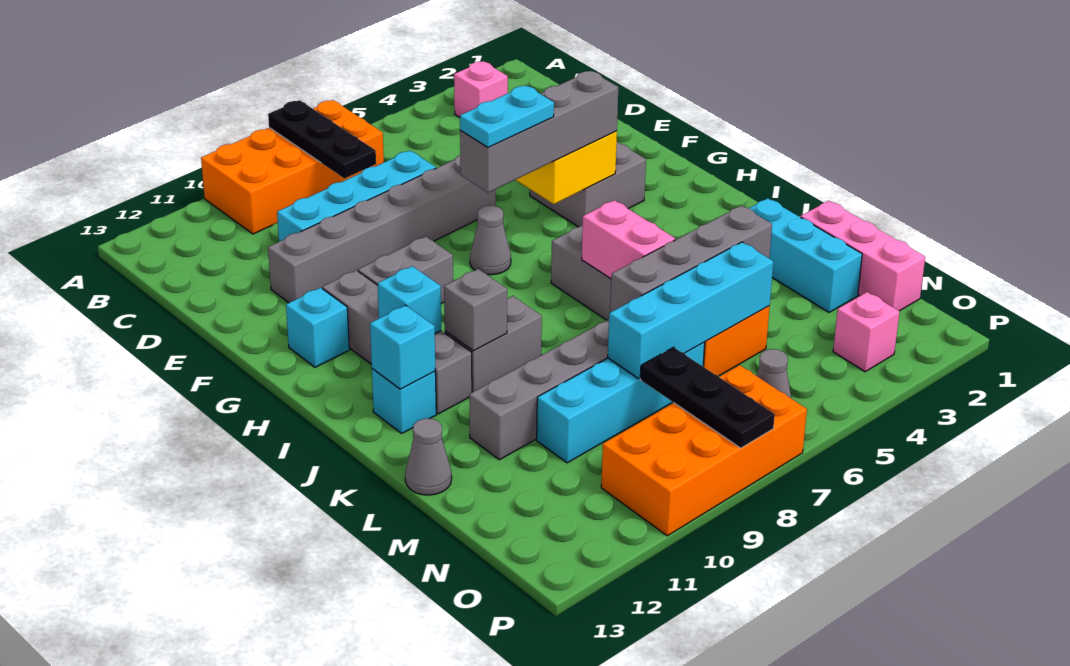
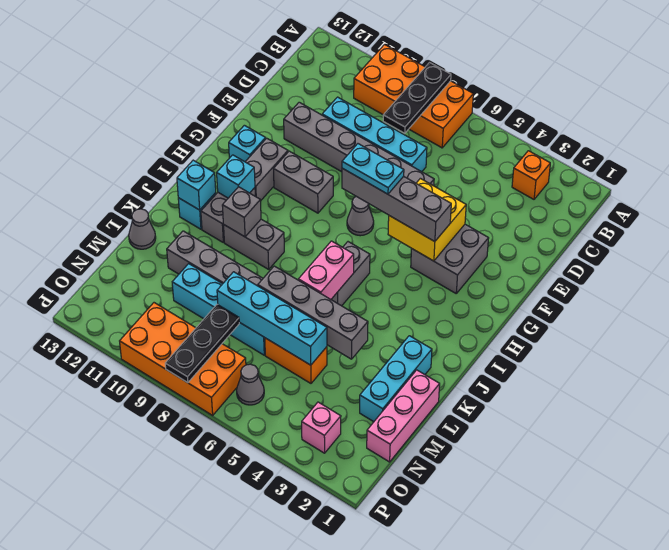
pink brick B3 level 1 -> orange brick B3 level 1

